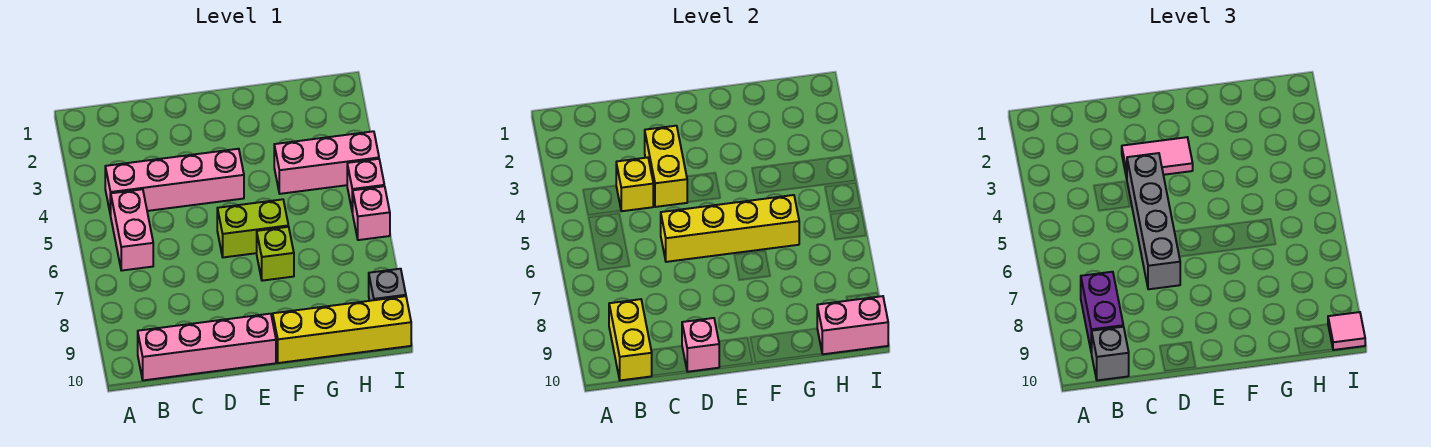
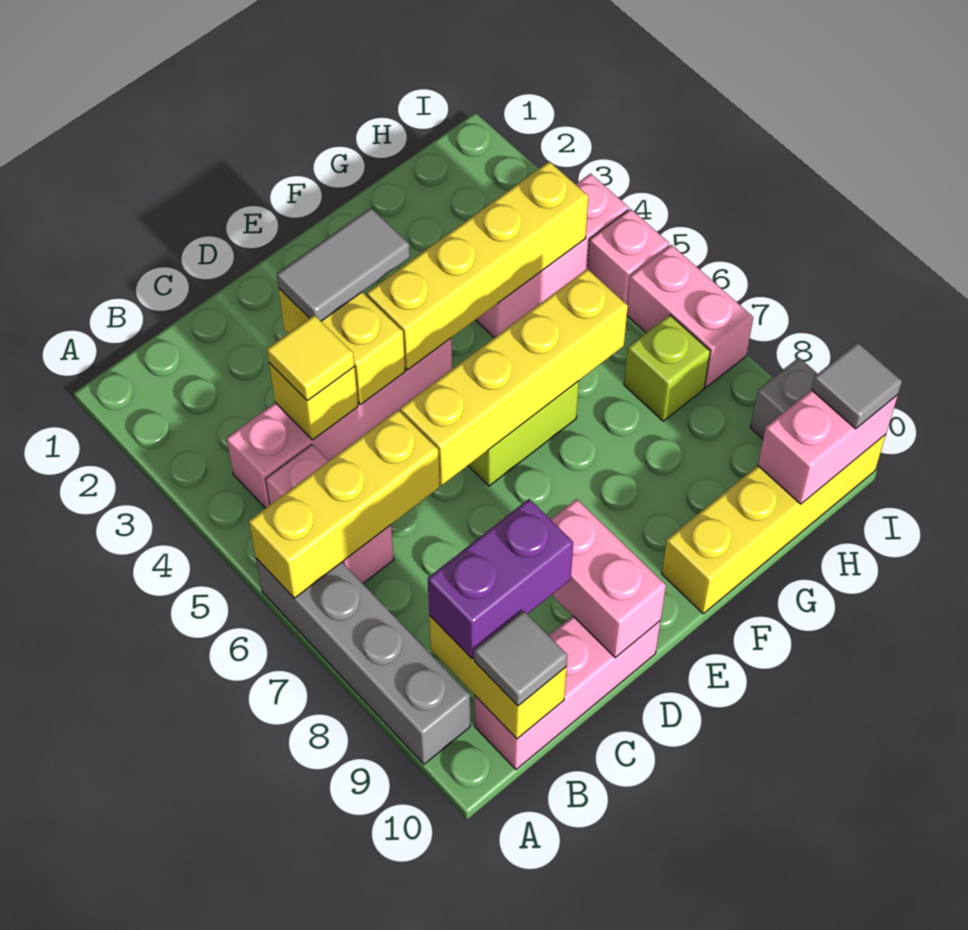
none -> yellow brick A6:C6 level 2
purple brick B8:B9 level 3 -> purple brick B9:C9 level 3
pink brick B10:E10 level 1 -> pink brick B10:D10 level 1
grey brick B10 level 3 -> grey tile B10 level 3
none -> yellow tile C4 level 3
pink tile D3:E3 level 3 -> grey tile D3:E3 level 3
grey brick D4:D7 level 3 -> grey brick A6:A9 level 1
pink brick D10 level 2 -> pink brick D9:D10 level 2
none -> yellow brick E4:H4 level 2
lime brick F7 level 1 -> lime brick H7 level 1
pink brick I6 level 1 -> pink brick I6:I7 level 1
pink tile I10 level 3 -> grey tile I10 level 3

